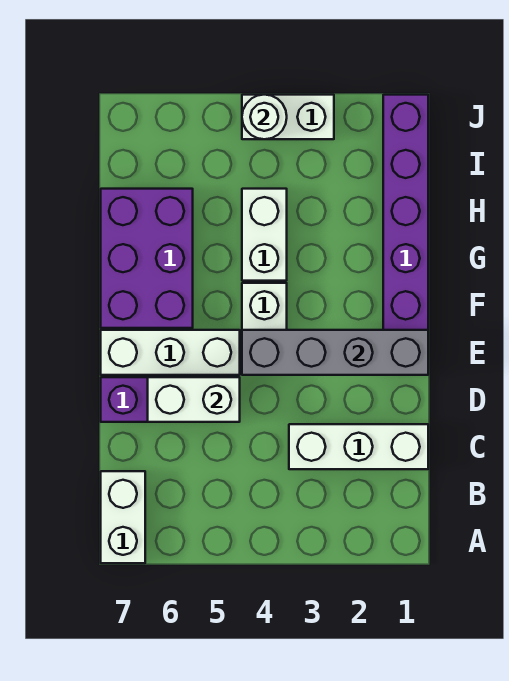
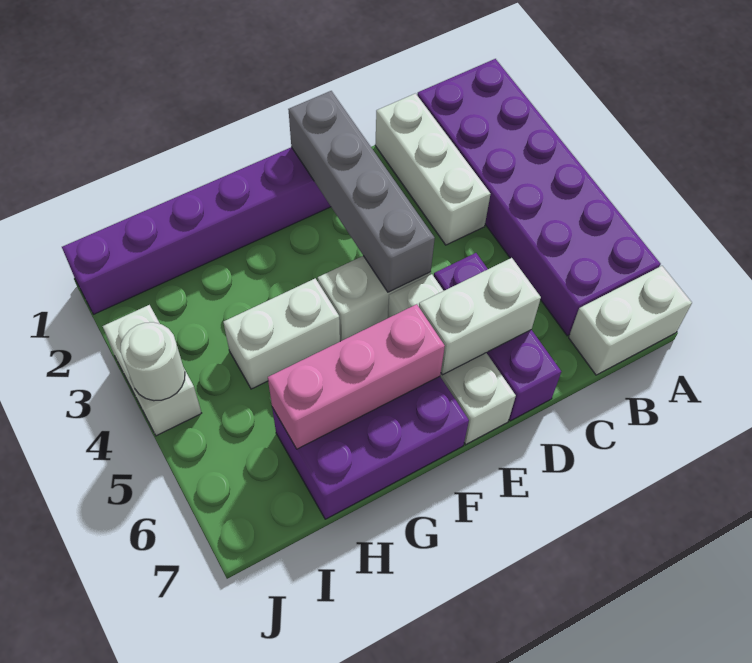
none -> purple brick A1:B6 level 1
white brick D5:D6 level 2 -> white brick D6:E6 level 2
none -> pink brick F6:H6 level 2

